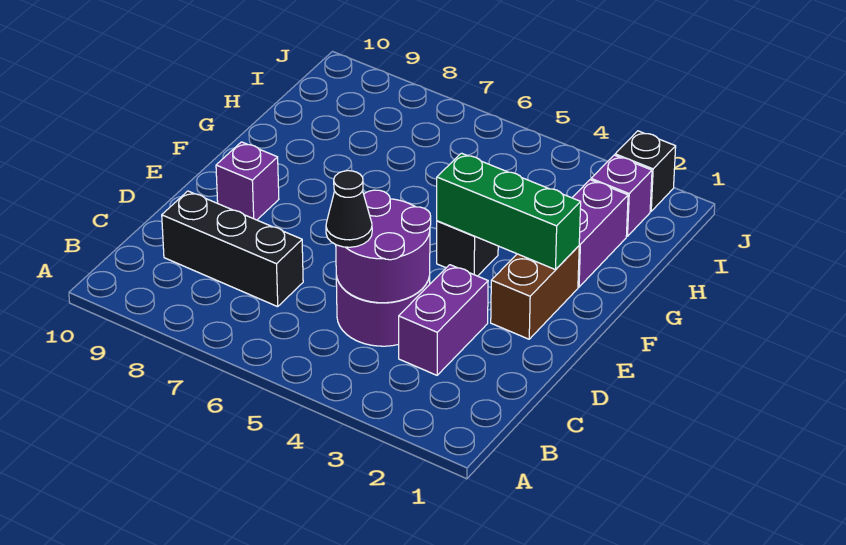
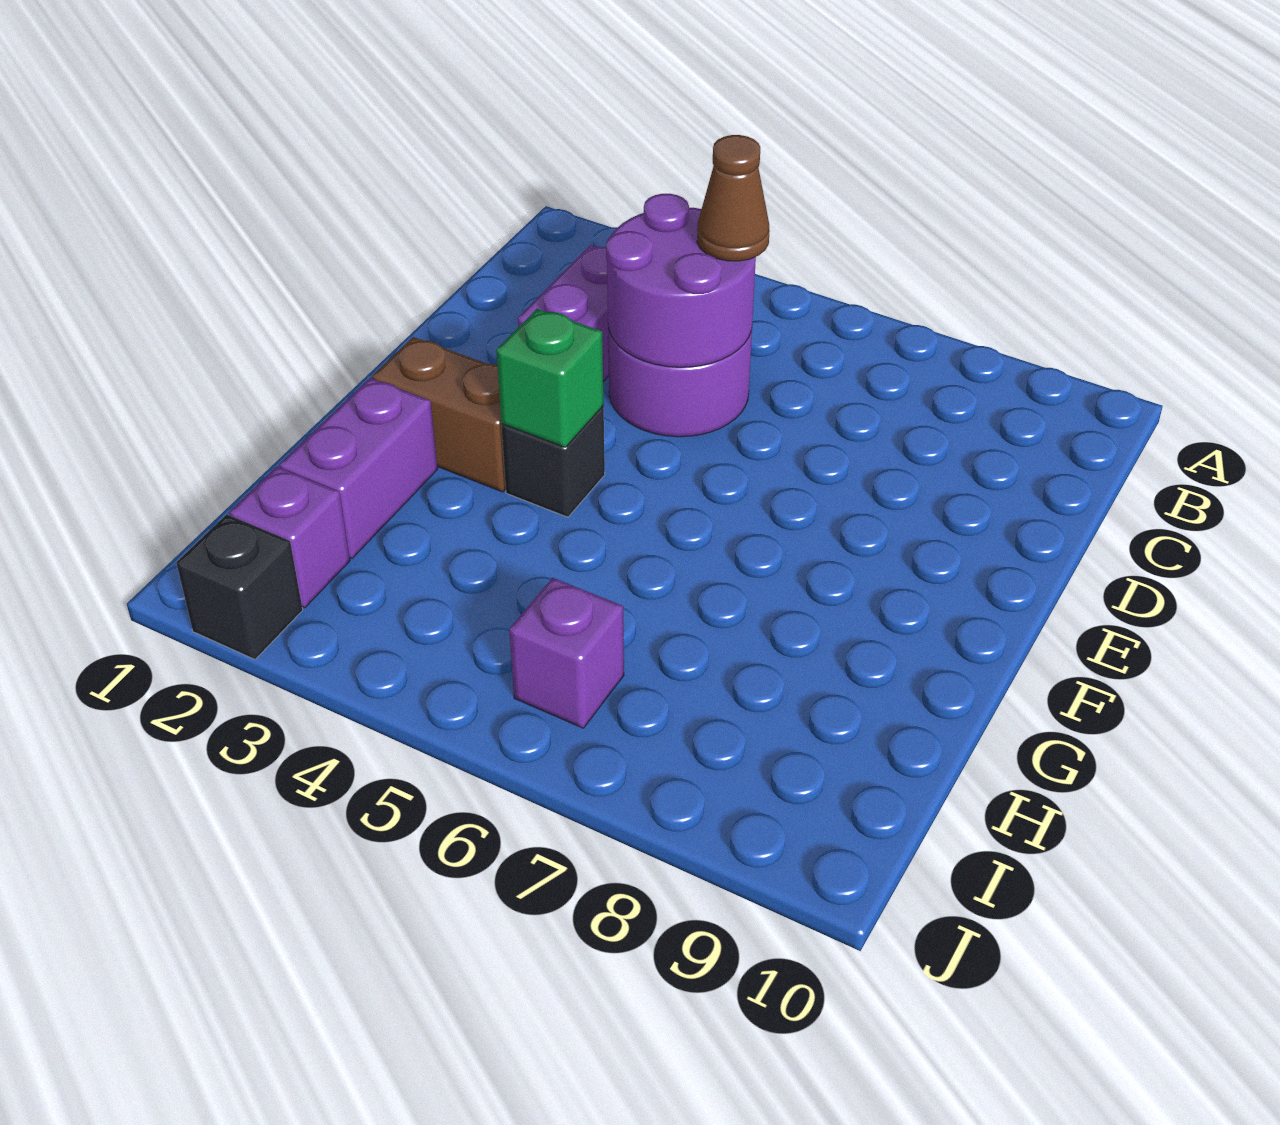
black cone C5 level 3 -> brown cone C5 level 3
black brick C7:C9 level 1 -> none
brown brick E2:F2 level 1 -> brown brick F2:F3 level 1
purple brick E9 level 1 -> purple brick I6 level 1
green brick F2:F4 level 2 -> green brick F4 level 2

